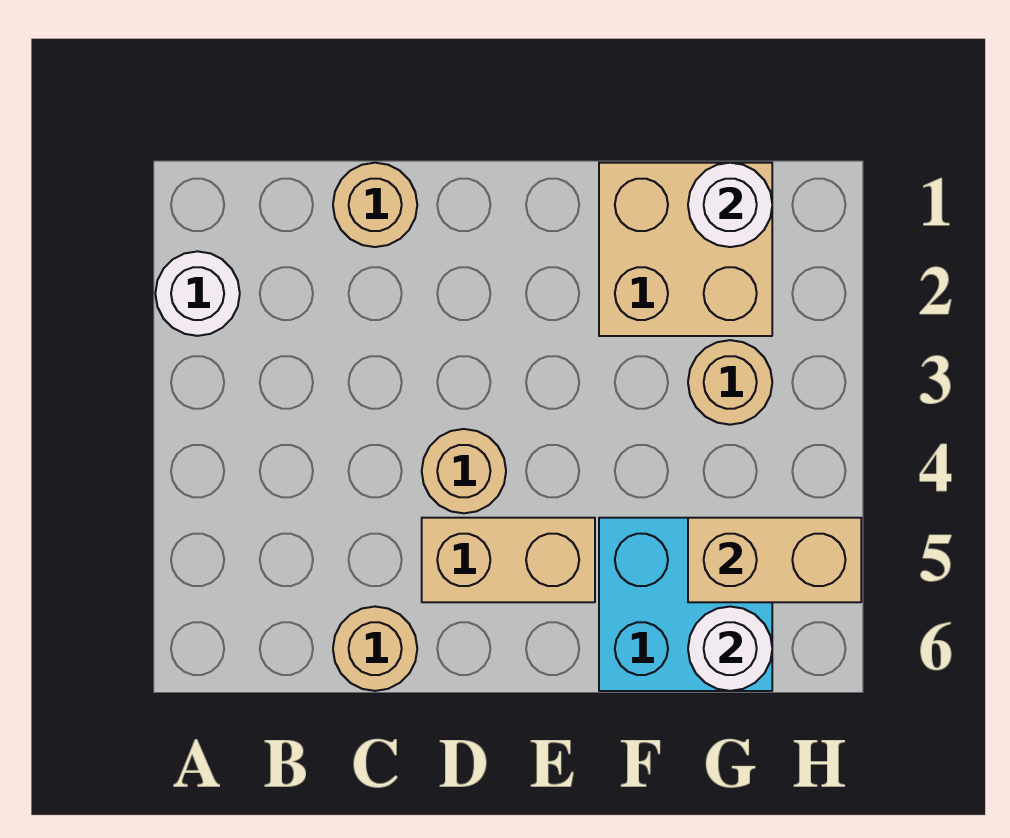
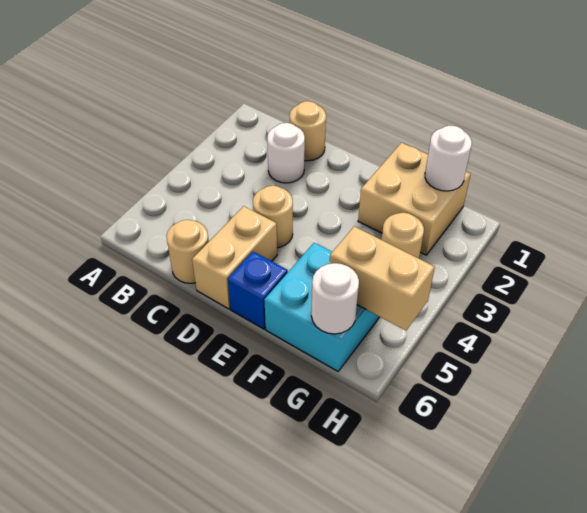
white round brick A2 level 1 -> white round brick C2 level 1
tan brick D5:E5 level 1 -> tan brick D5:D6 level 1
none -> blue brick E6 level 1

